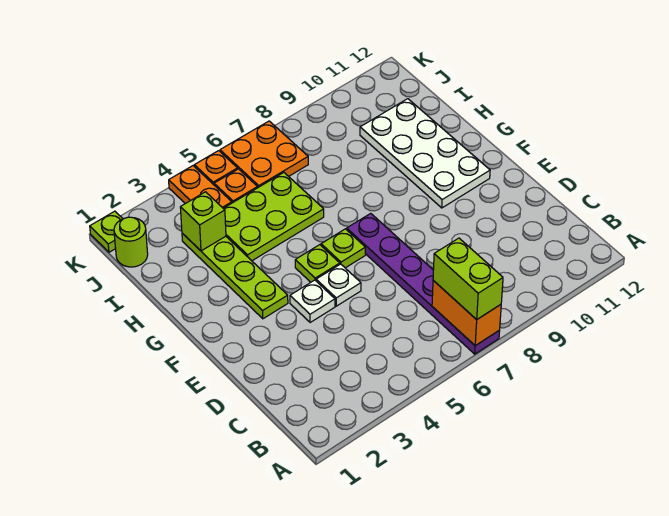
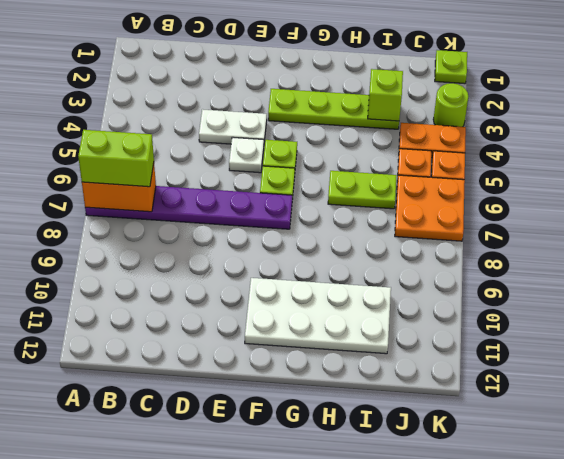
white plate E4 level 1 -> white plate D4:E4 level 1
lime plate H4:I6 level 1 -> lime plate H6:I6 level 1
lime round brick J1 level 1 -> lime round brick K3 level 1

